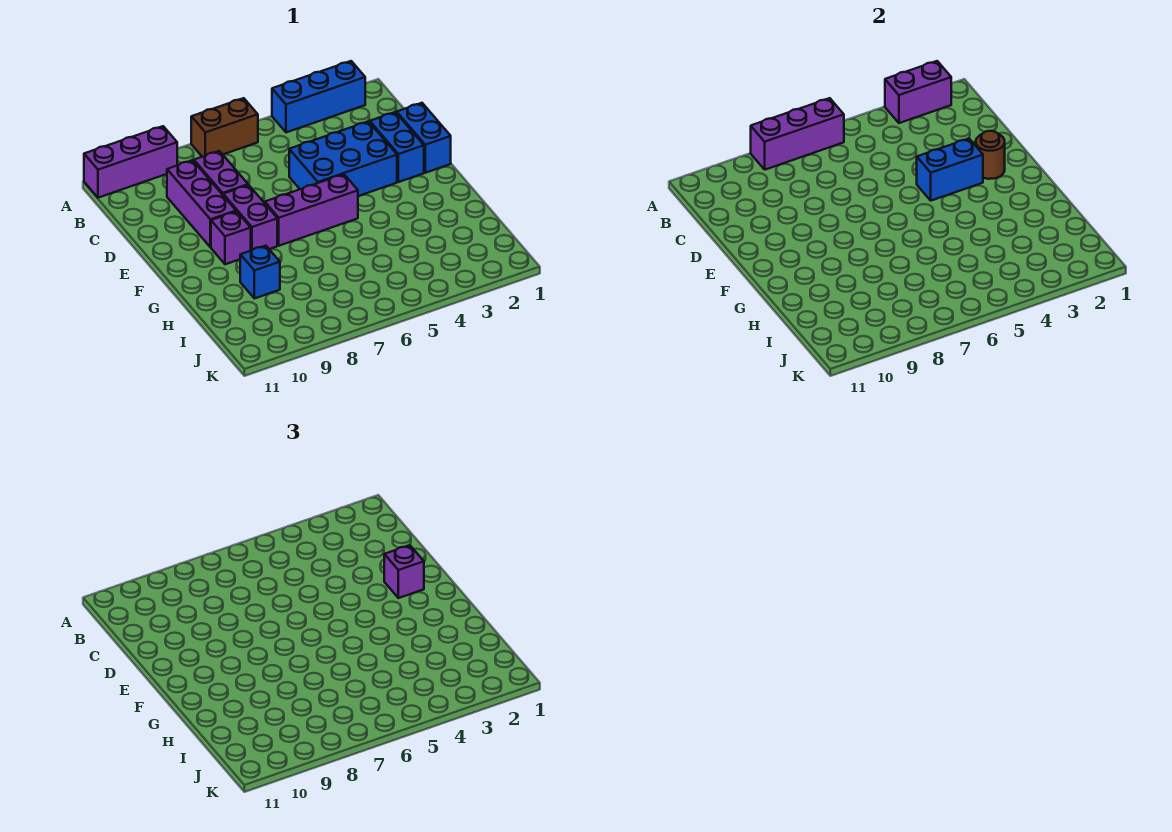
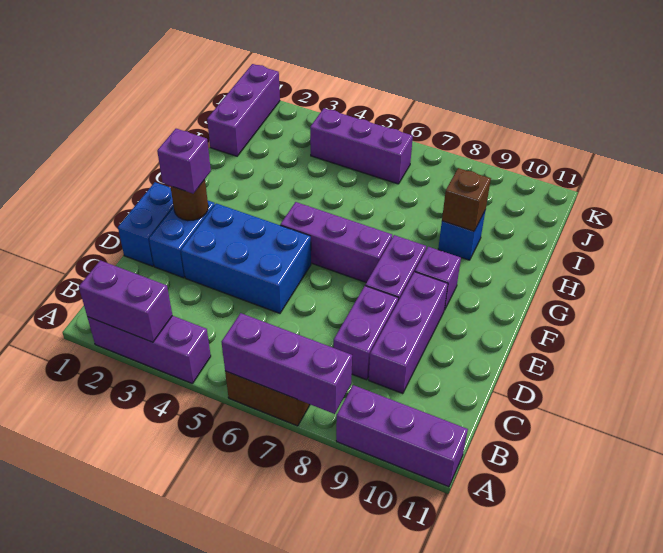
blue brick A2:A4 level 1 -> purple brick A2:A4 level 1
blue brick E3:E4 level 2 -> none
none -> brown brick H9 level 2
none -> purple brick I1:K1 level 1
none -> purple brick J4:J6 level 1

